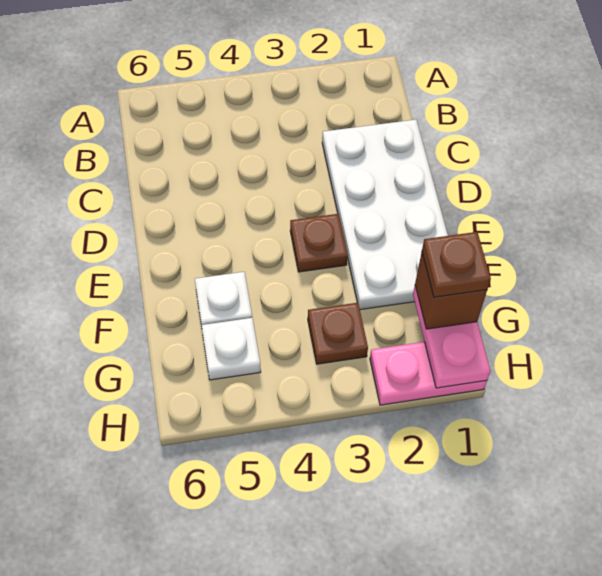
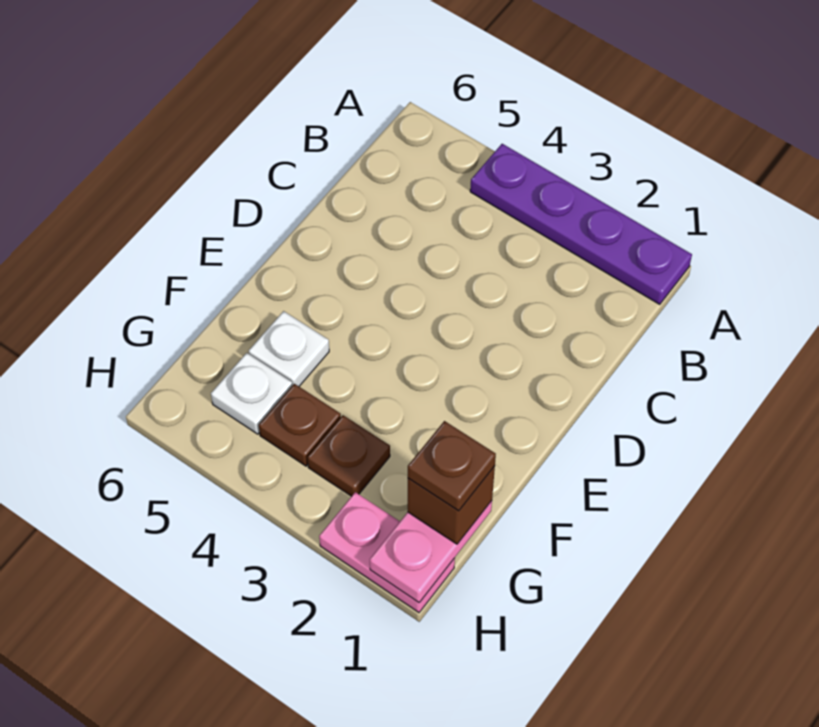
none -> purple plate A1:A4 level 1
white plate C1:F2 level 1 -> none
brown plate E3 level 1 -> brown plate G4 level 1

